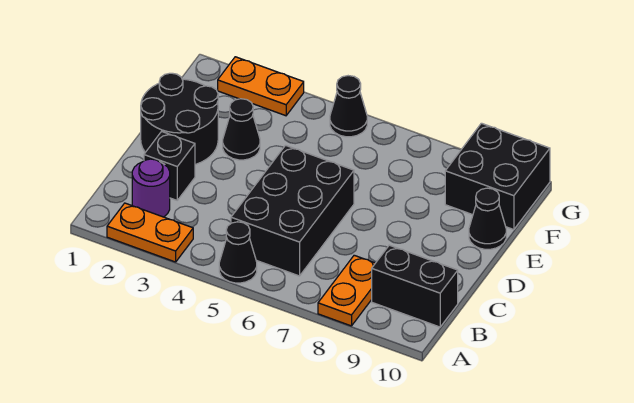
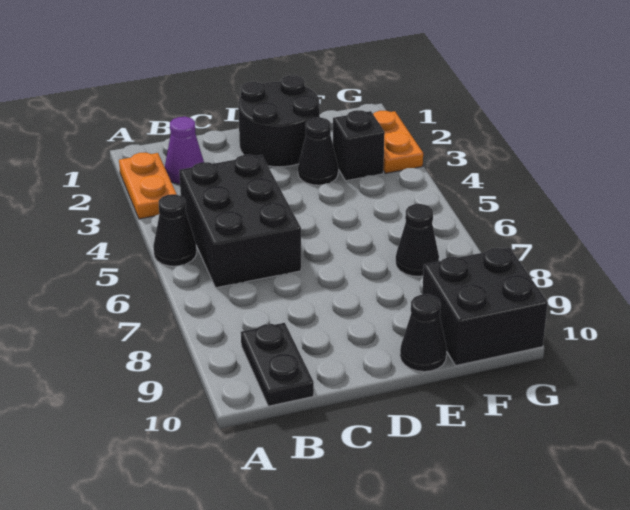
orange plate A8:B8 level 1 -> none
purple round brick B2 level 1 -> purple cone B2 level 1
black brick B5:D6 level 1 -> black brick B4:C6 level 1
black brick B9:B10 level 1 -> black plate B9:B10 level 1
black brick C2 level 1 -> black brick F3 level 1
black cone G5 level 1 -> black cone F7 level 1

